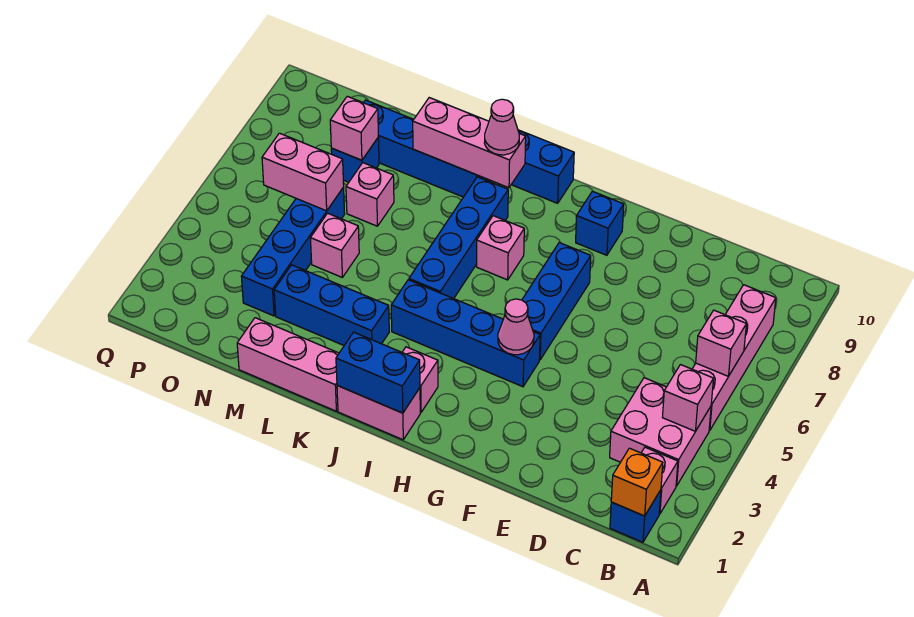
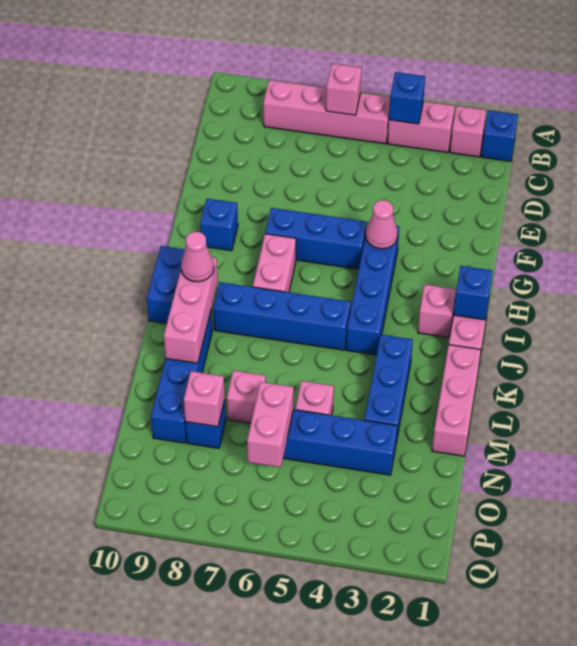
orange brick B1 level 2 -> none
pink brick B3:C4 level 1 -> pink brick B3:B4 level 1
pink brick B4 level 2 -> blue brick B4 level 2
blue brick I1:J1 level 2 -> blue brick I1 level 2
pink brick I7 level 1 -> pink brick H7:I7 level 1

